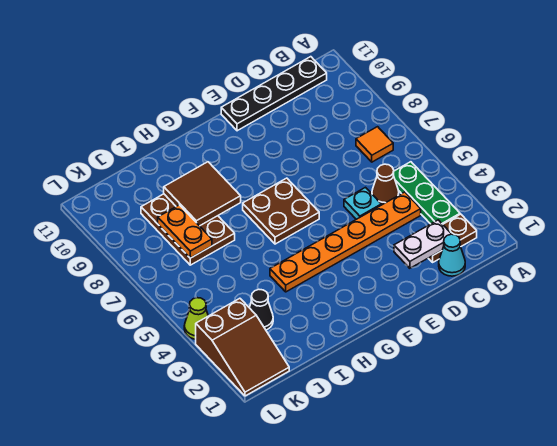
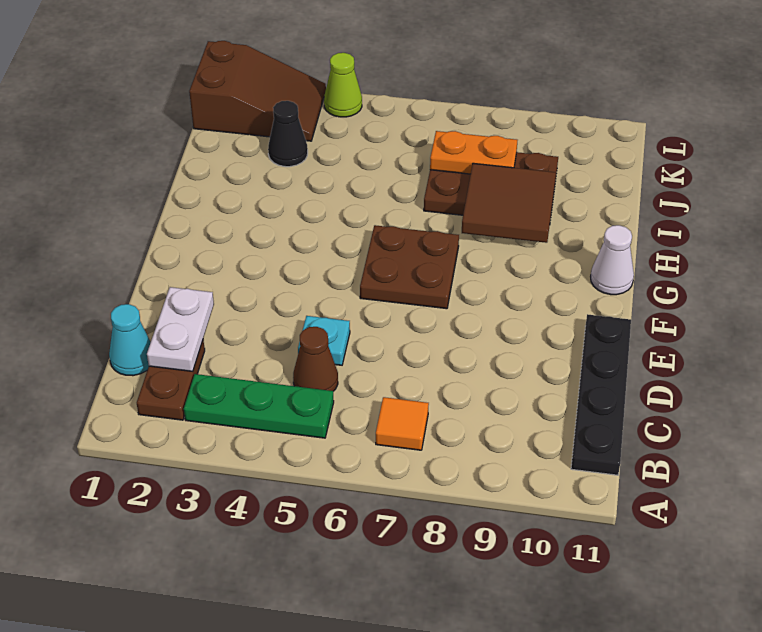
orange plate C4:H4 level 1 -> none
none -> white cone G11 level 1
brown slope K1:L3 level 1 top 3 -> brown slope K1:L3 level 1 top 1

